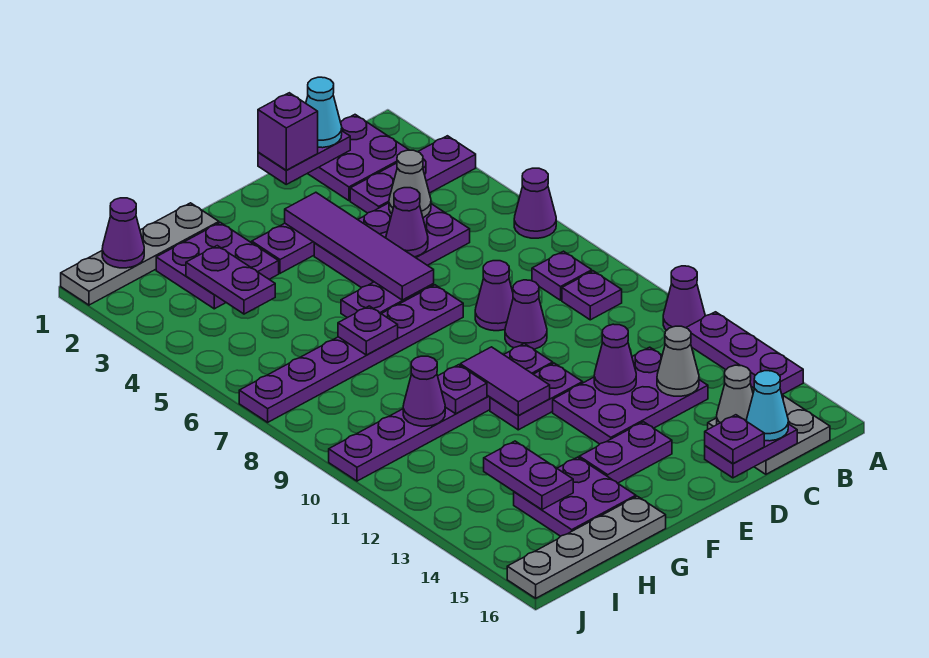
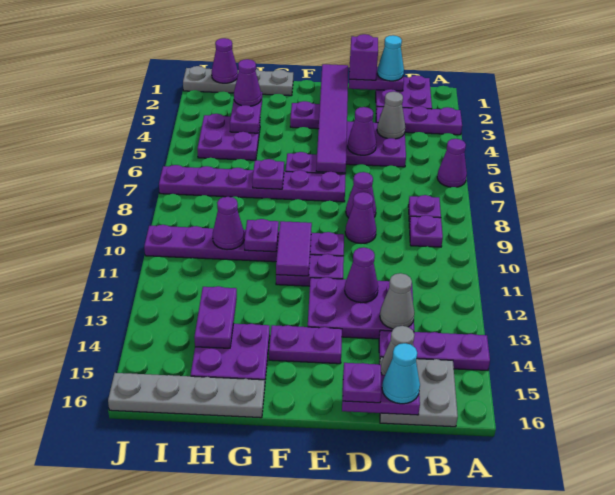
purple cone A11 level 1 -> purple cone H3 level 3
purple plate A12:A14 level 1 -> purple plate A14:C14 level 1
purple tile E3:E6 level 2 -> purple tile E1:E6 level 2
purple plate G2:H3 level 1 -> purple plate H4:I5 level 1

